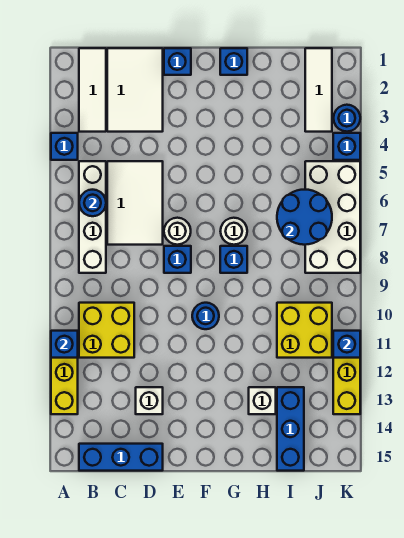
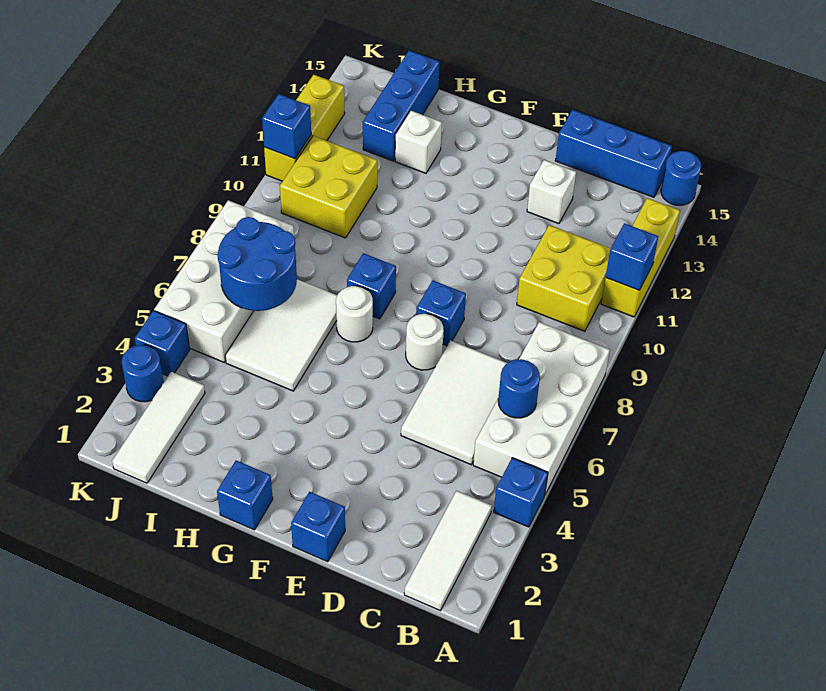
white brick B5:B8 level 1 -> white brick A5:B8 level 1
white tile C1:D3 level 1 -> white tile H5:I7 level 1
blue round brick F10 level 1 -> blue round brick A15 level 1

